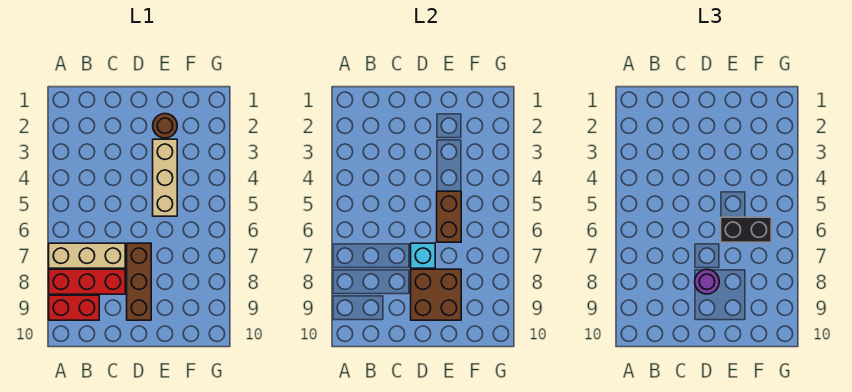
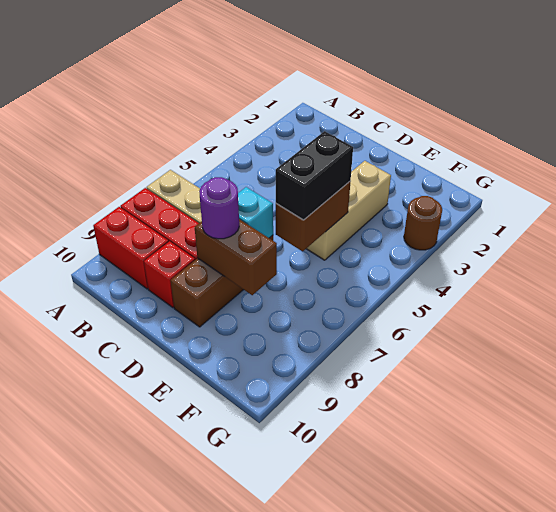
none -> red brick C9 level 1
brown brick D8:E9 level 2 -> brown brick D8:E8 level 2
brown round brick E2 level 1 -> brown round brick G3 level 1
black brick E6:F6 level 3 -> black brick E5:E6 level 3

